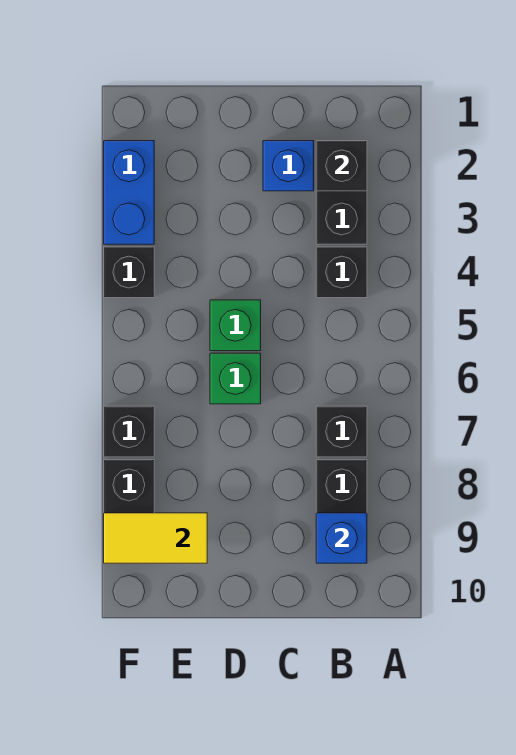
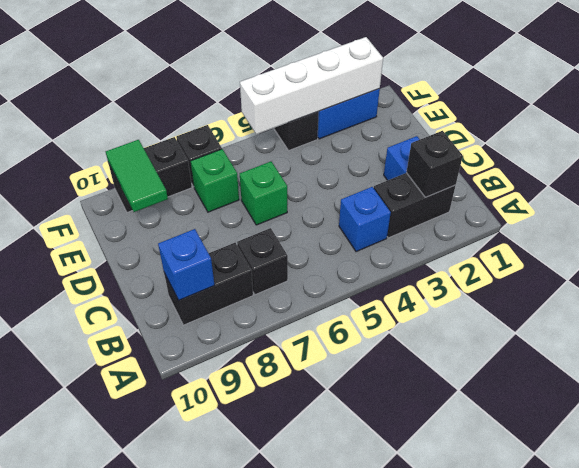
black brick B4 level 1 -> blue brick B4 level 1
green brick D5 level 1 -> green brick E7 level 1
yellow tile E9:F9 level 2 -> green tile E9:F9 level 2
none -> white brick F2:F5 level 2

